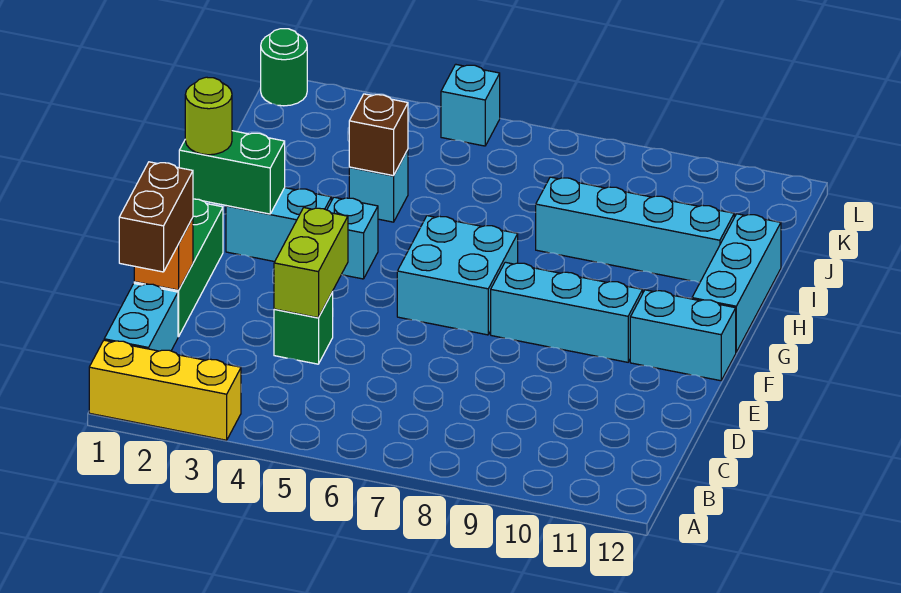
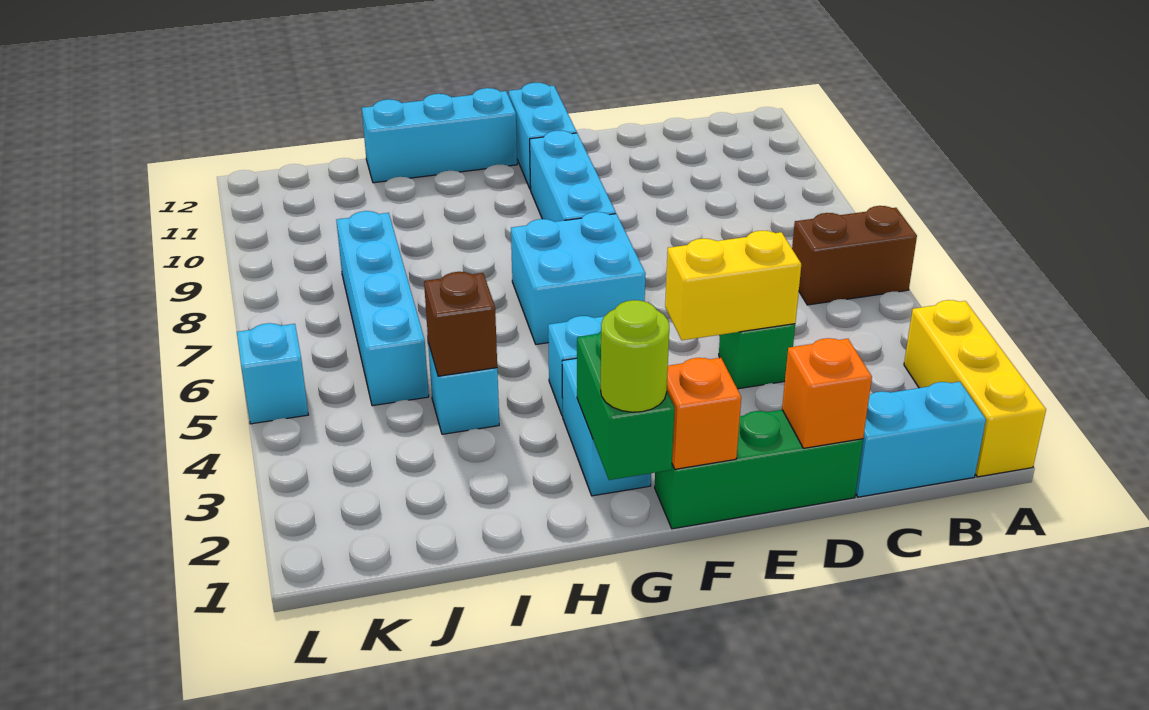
brown brick C1:D1 level 3 -> brown brick A6:B6 level 1
lime brick D4:E4 level 2 -> yellow brick D4:E4 level 2
none -> orange brick F1 level 2
cyan brick I8:I11 level 1 -> cyan brick J5:J8 level 1
green round brick L1 level 1 -> none

